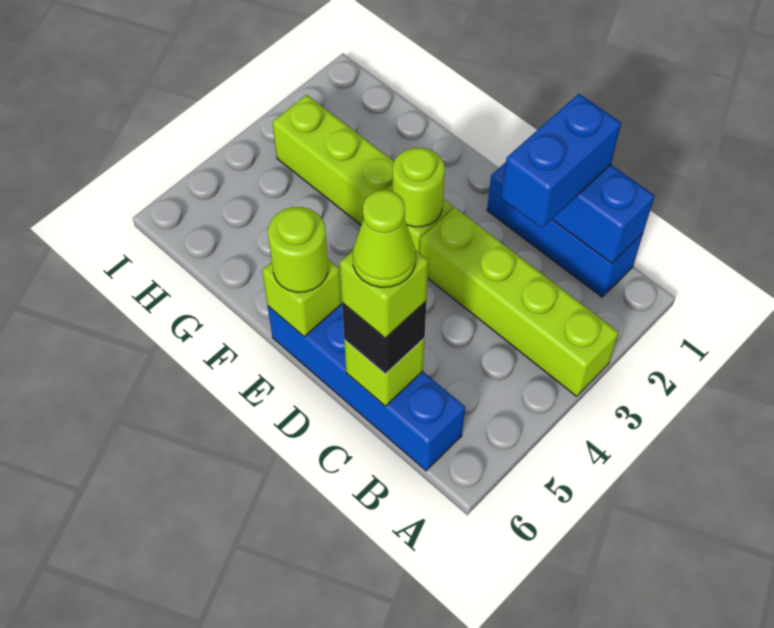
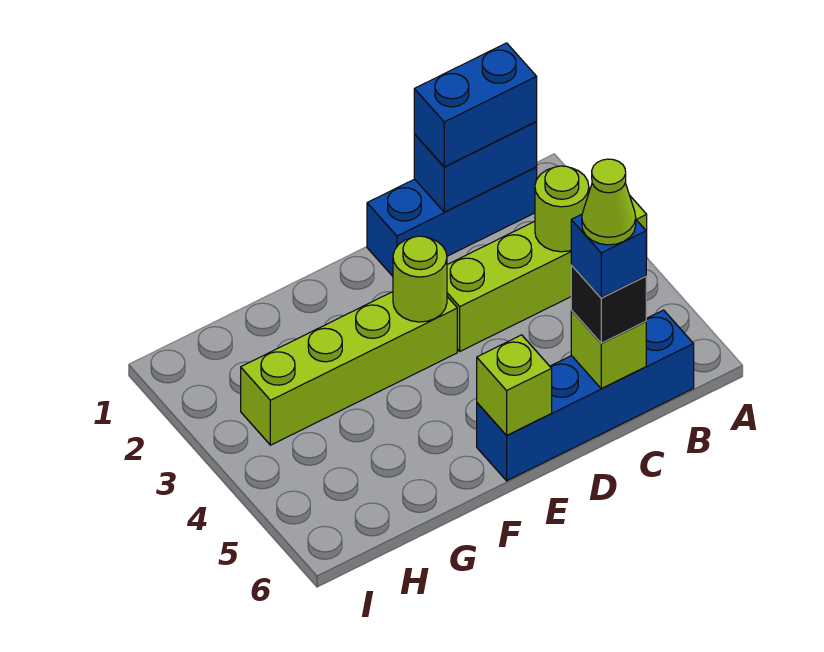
blue brick C1:C2 level 3 -> blue brick B1:C1 level 3
lime brick C6 level 4 -> blue brick C6 level 4
lime round brick E6 level 3 -> lime round brick B3 level 2

